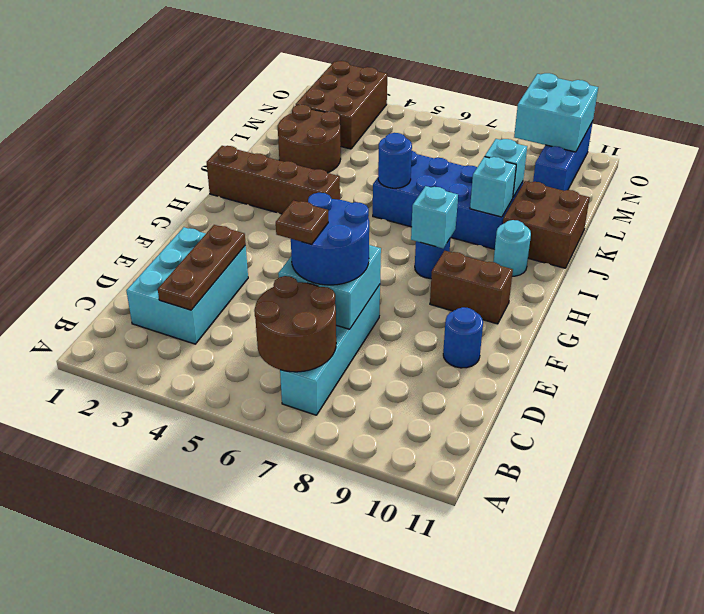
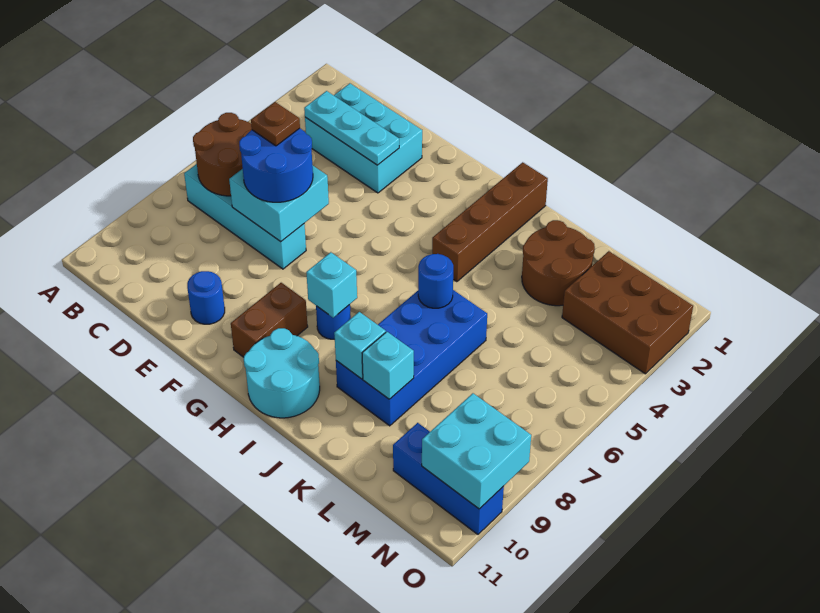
brown plate C3:E3 level 2 -> cyan plate C3:E3 level 2
cyan round brick I10 level 1 -> cyan round brick H10:I11 level 1
brown brick J10:K11 level 1 -> none

